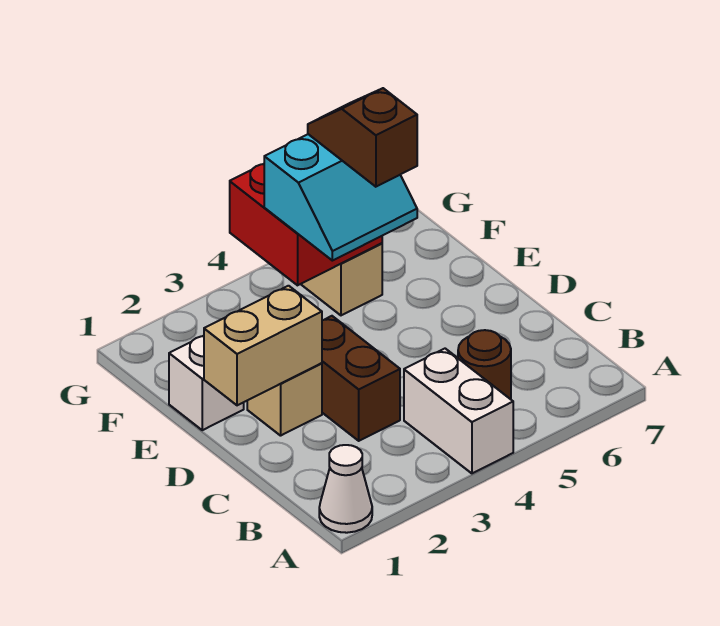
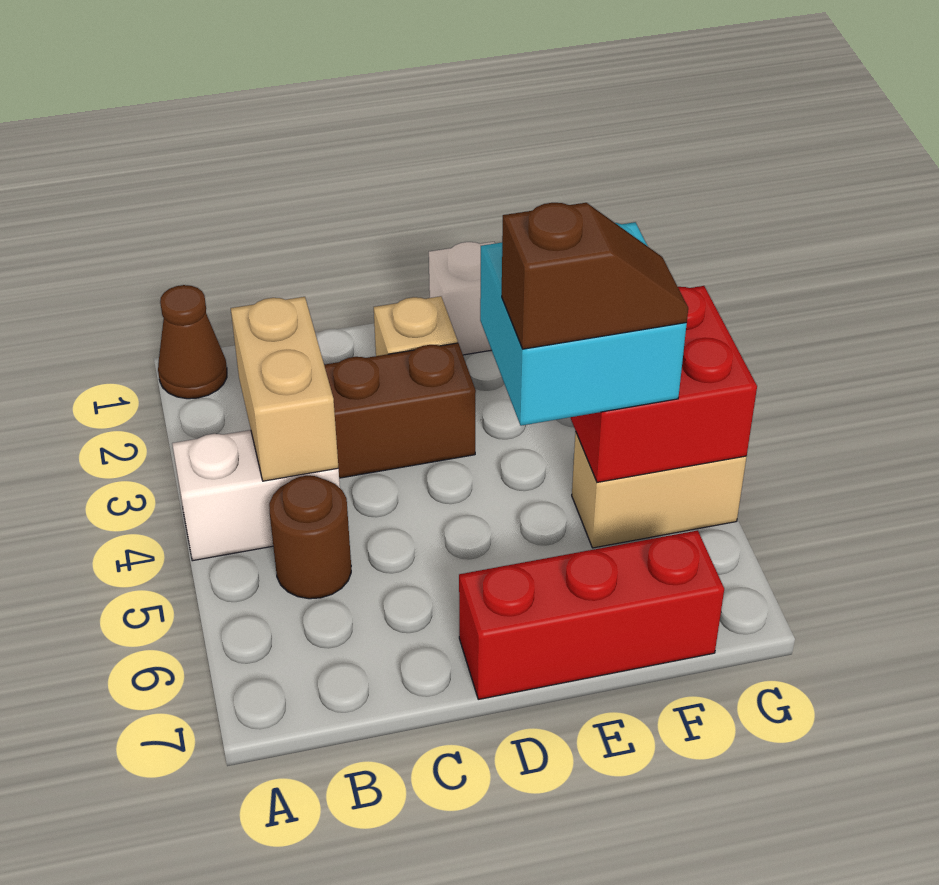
white cone A1 level 1 -> brown cone A1 level 1
tan brick D1:D2 level 2 -> tan brick B3:B4 level 2
none -> red brick D7:F7 level 1
cyan slope E4:F5 level 3 top F -> cyan brick E4:F5 level 3

